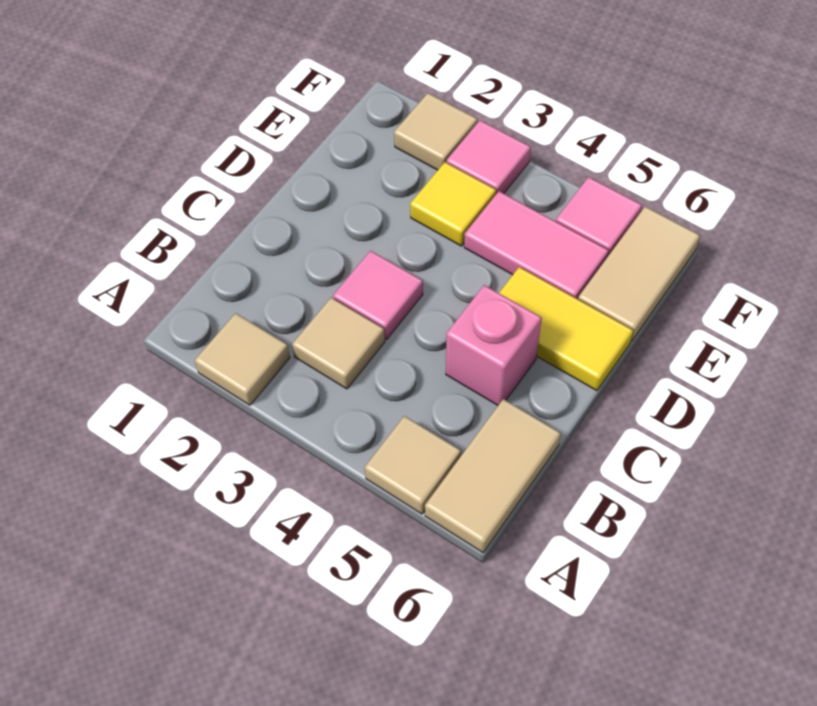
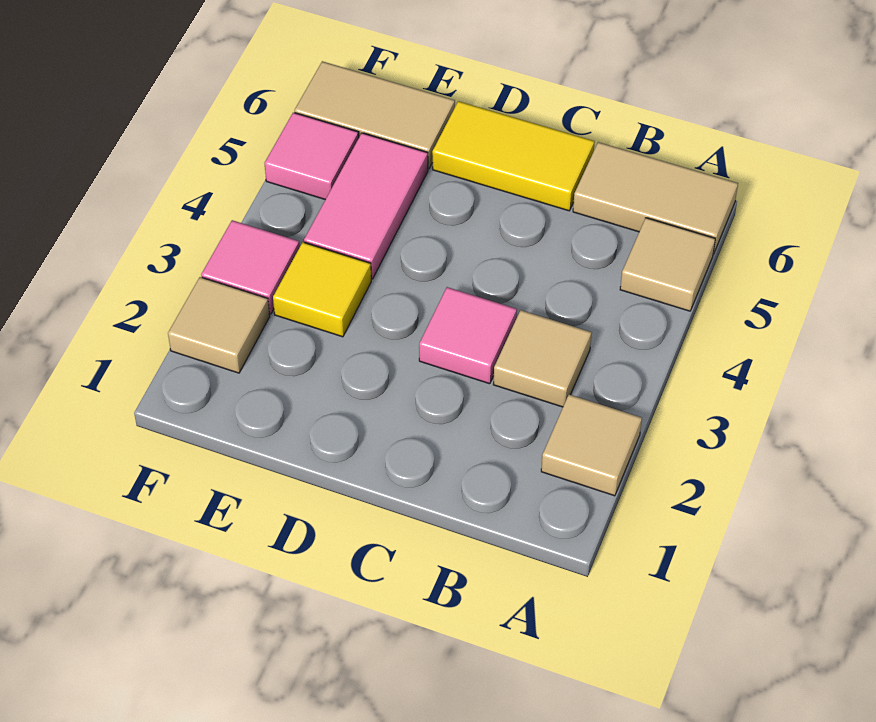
pink brick C5 level 1 -> none
yellow tile D5:D6 level 1 -> yellow tile C6:D6 level 1

